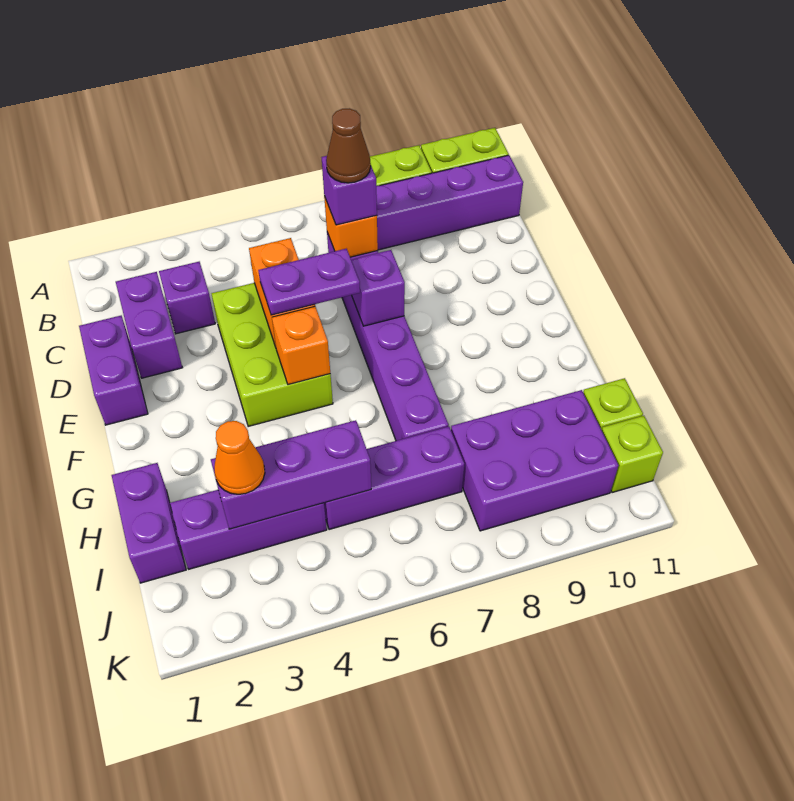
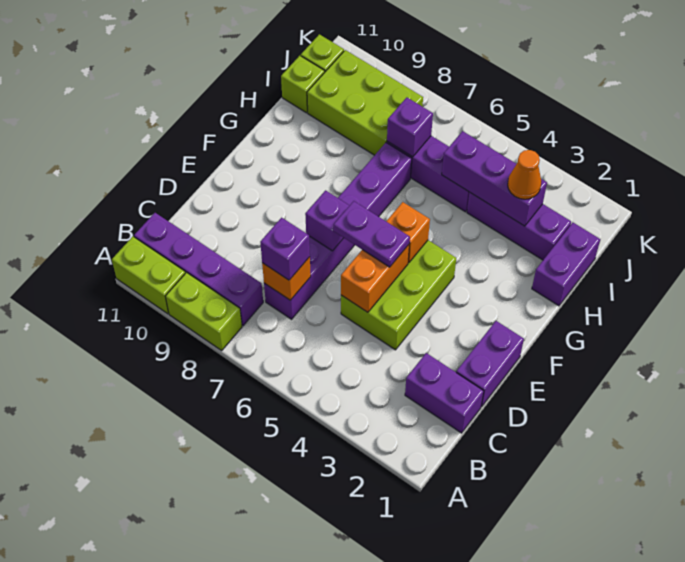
purple brick C2:D2 level 1 -> purple brick C1:C2 level 1
purple brick C3 level 1 -> purple brick I7 level 2
brown cone C7 level 4 -> none
purple brick I8:J10 level 1 -> lime brick I8:J10 level 1

